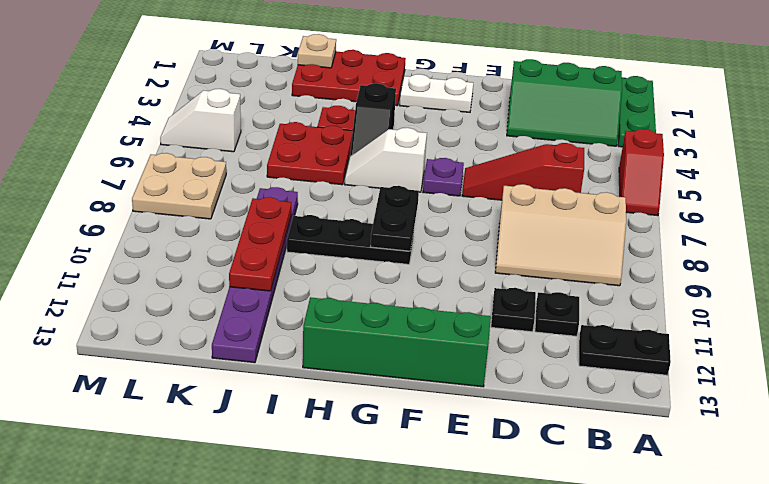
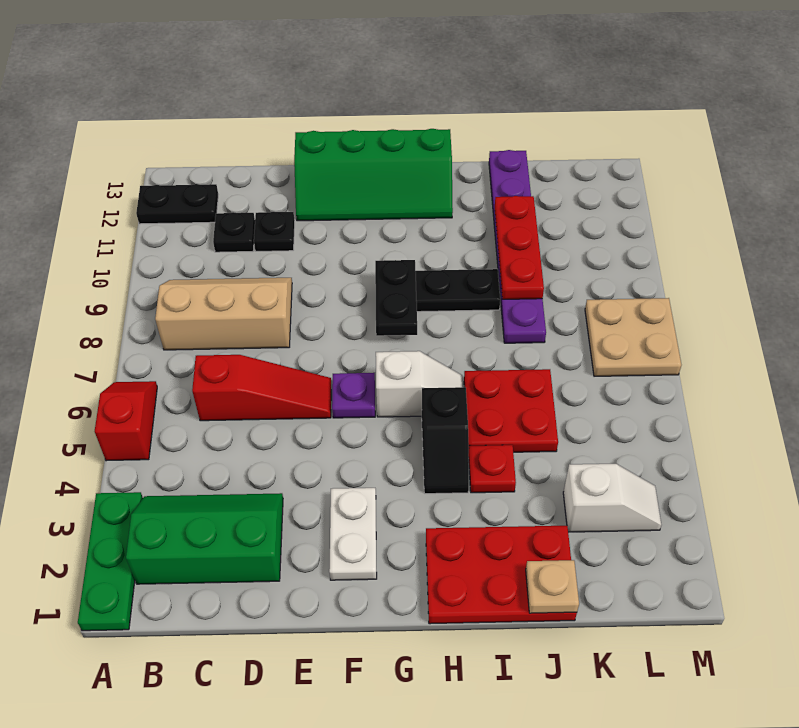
white plate F2:G2 level 1 -> white plate F2:F3 level 1
black slope H4:H5 level 1 top 4 -> black slope H4:H5 level 1 top 5
white slope L5:M5 level 1 top L -> white slope K3:L3 level 1 top K

